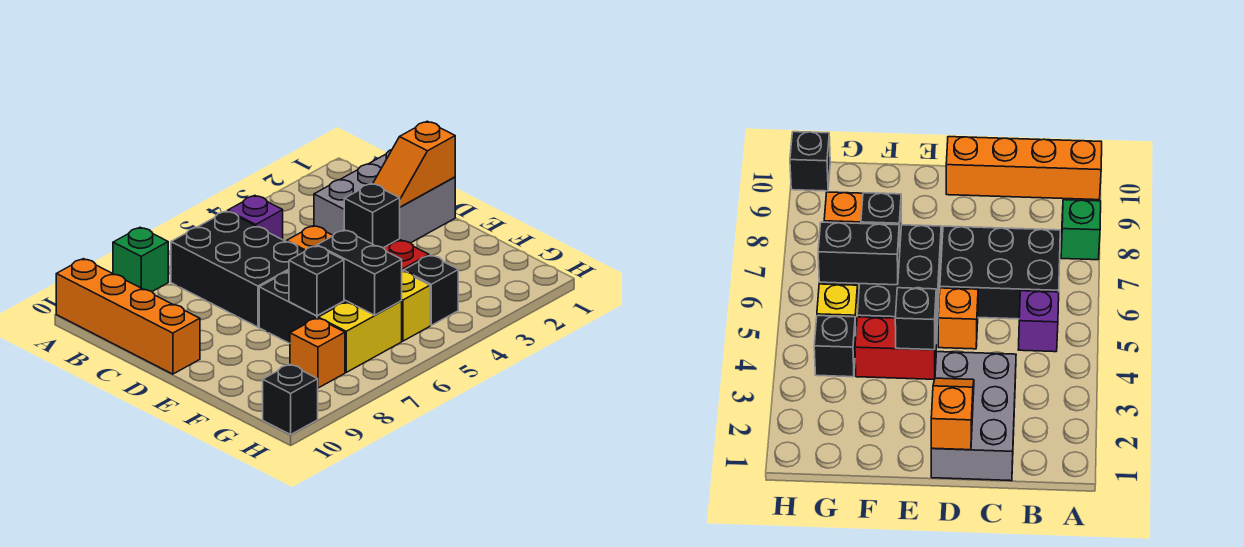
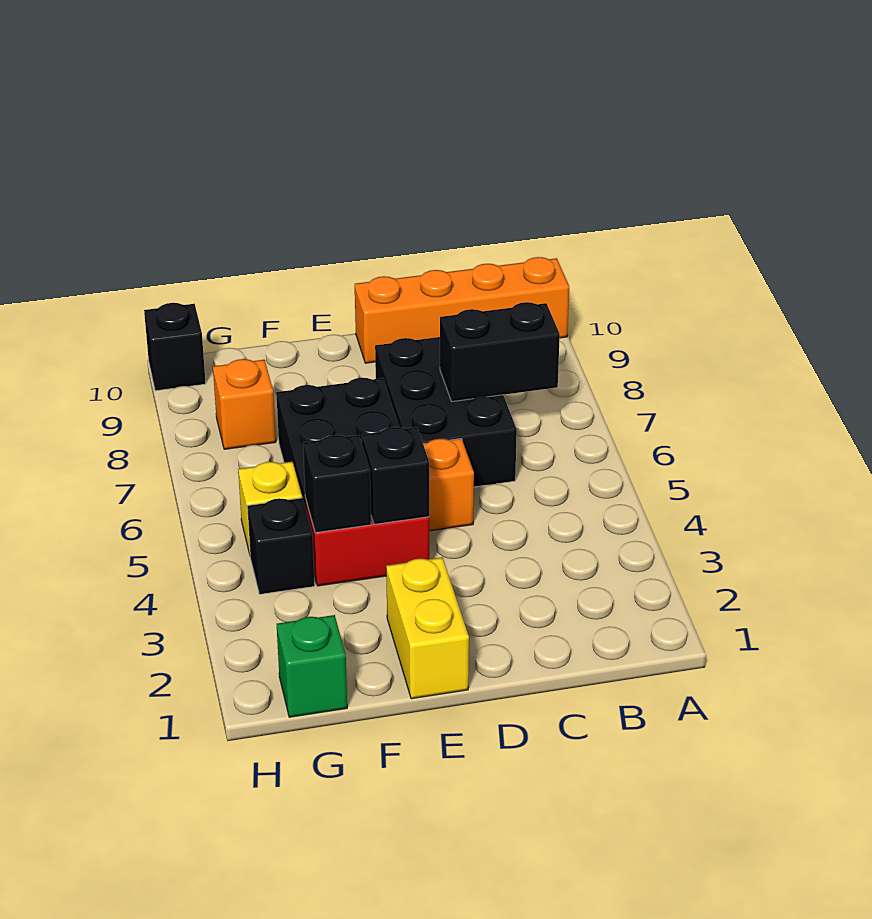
green brick A8 level 1 -> green brick G1 level 1
purple brick B5 level 1 -> none
black brick B6:D7 level 1 -> black brick C6:D8 level 1
grey brick C1:D3 level 1 -> none
orange slope D1:D2 level 2 top 1 -> none
black brick F6:G6 level 2 -> black brick B7:C7 level 2
black brick F7 level 2 -> black brick F4 level 2
yellow brick G6:G7 level 1 -> yellow brick E1:E2 level 1

